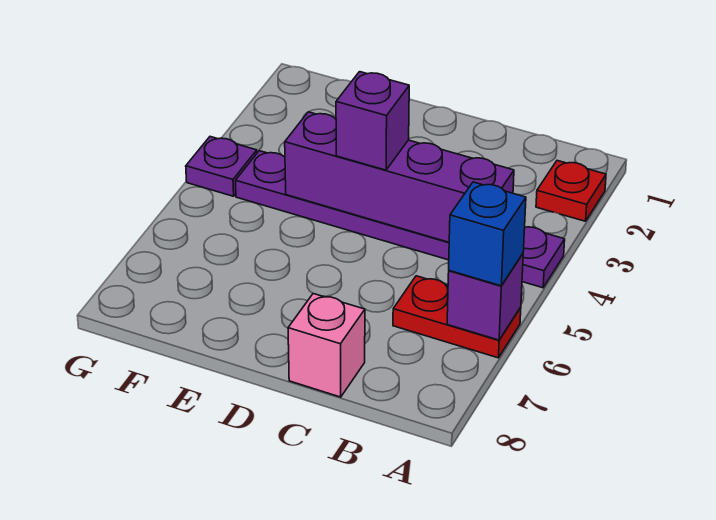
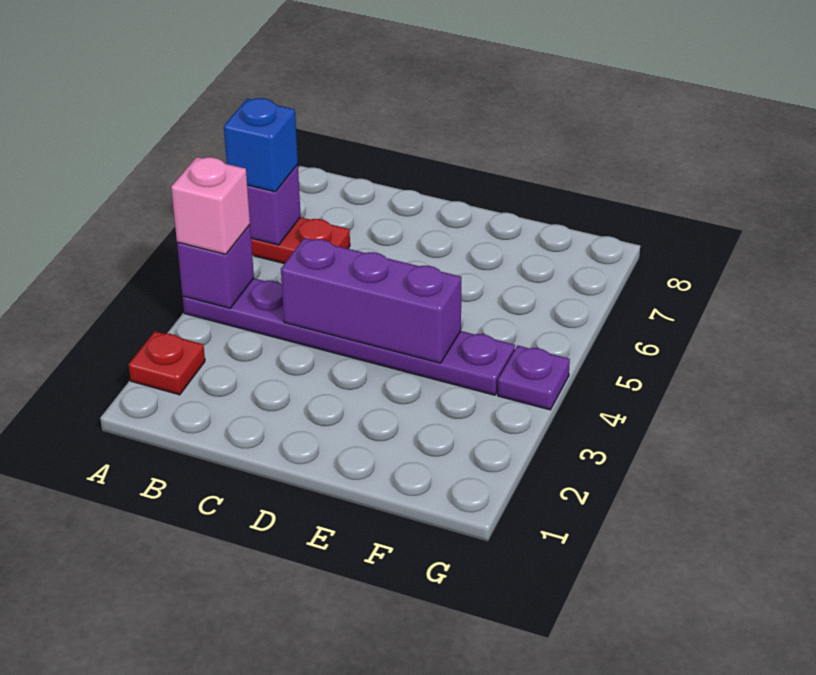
purple brick B4:E4 level 2 -> purple brick C4:E4 level 2
pink brick C8 level 1 -> pink brick A4 level 3
purple brick D4 level 3 -> purple brick A4 level 2

